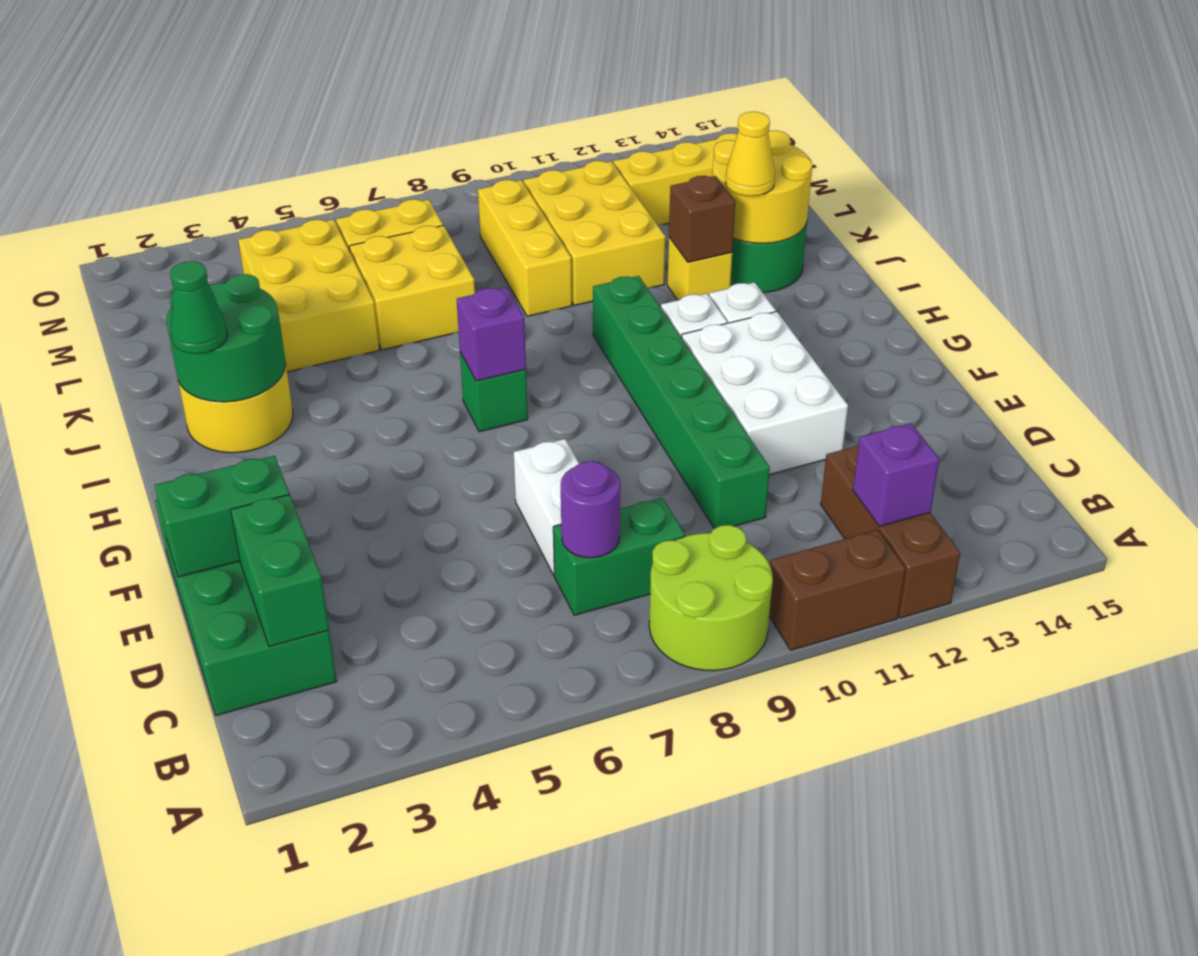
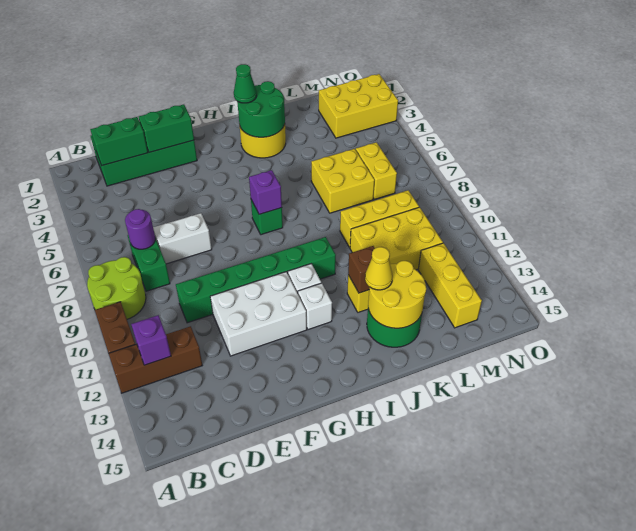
green brick E1:E2 level 2 -> green brick E2:F2 level 2
yellow brick K4:M5 level 1 -> yellow brick M2:O3 level 1

